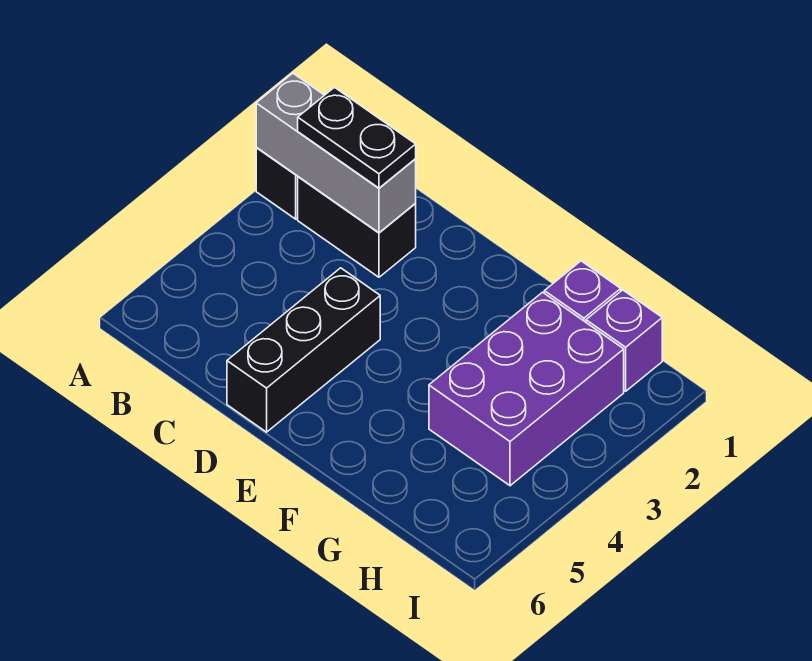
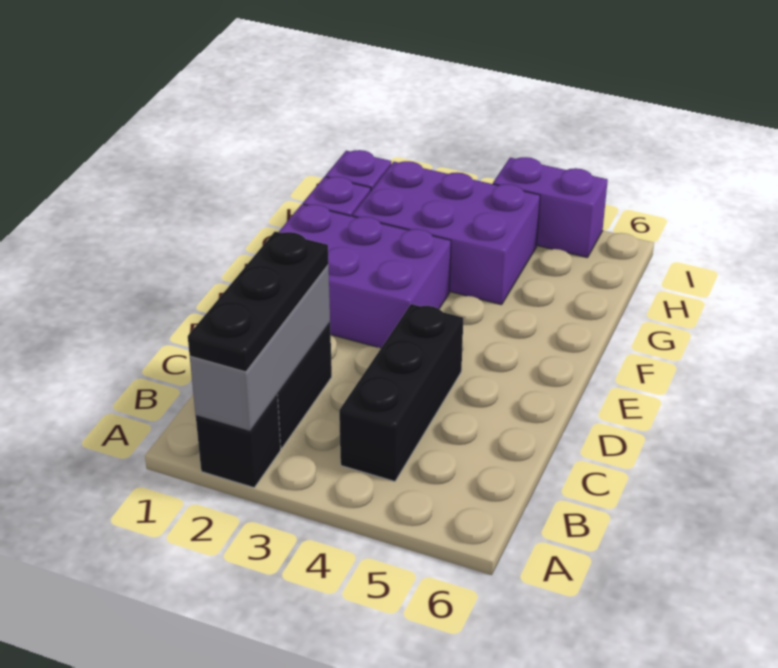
black plate B2:C2 level 3 -> black plate A2:C2 level 3
black brick D4:D6 level 1 -> black brick B4:D4 level 1
none -> purple brick E1:F3 level 1
none -> purple brick I4:I5 level 1

